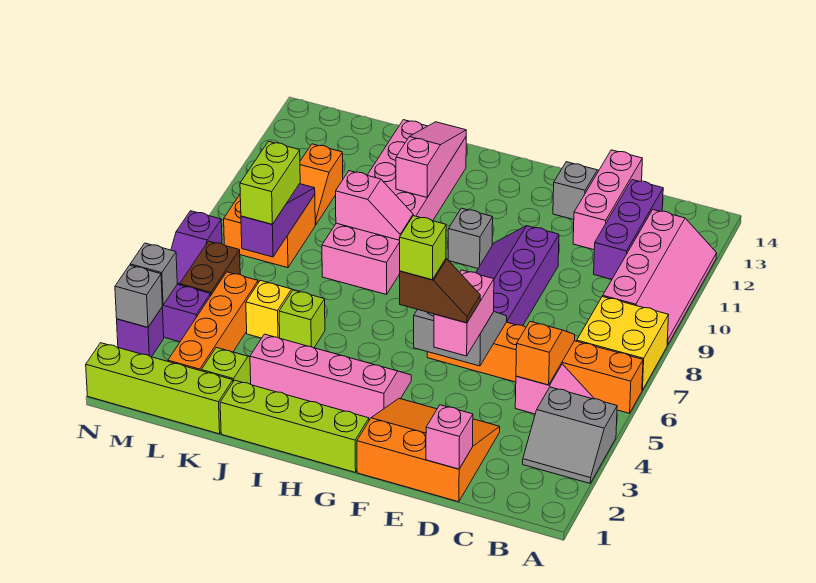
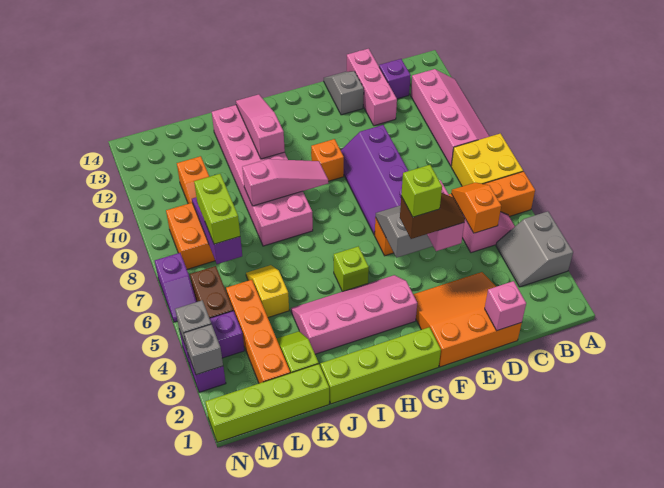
grey slope A3:B4 level 1 top 4 -> grey slope A3:B4 level 1 top A
purple brick C11:C13 level 1 -> purple brick C13 level 1
grey brick G10 level 1 -> orange brick G10 level 1
pink slope I9:J9 level 2 top J -> pink slope H9:J9 level 2 top J
lime brick J5 level 1 -> lime brick H5 level 1

